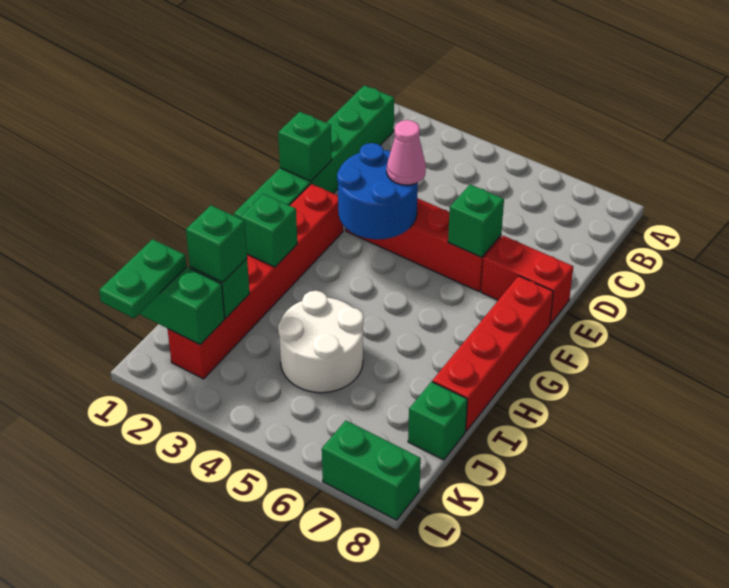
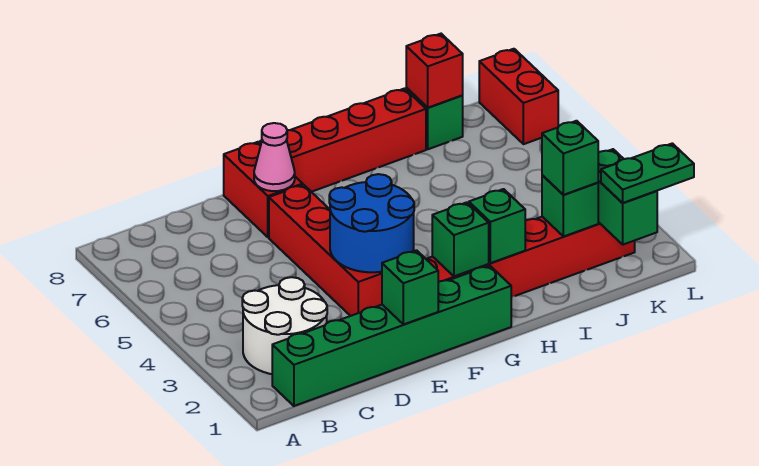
pink cone E4 level 3 -> pink cone E7 level 2
green brick E6 level 2 -> green brick G2 level 2
white round brick I4:J5 level 1 -> white round brick B2:C3 level 1
none -> red brick J8 level 2
green brick L7:L8 level 1 -> red brick L7:L8 level 1

